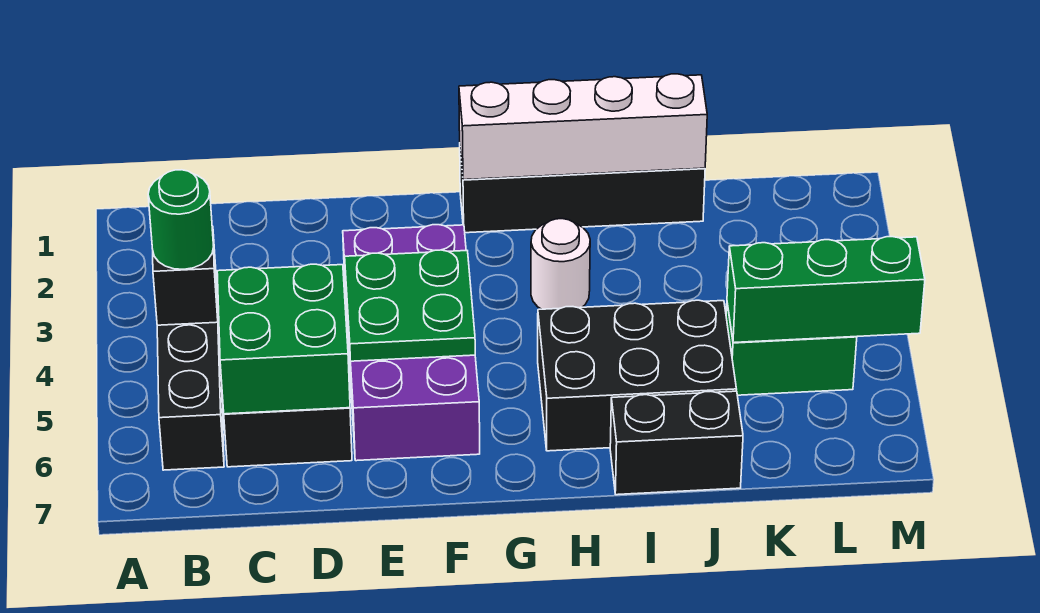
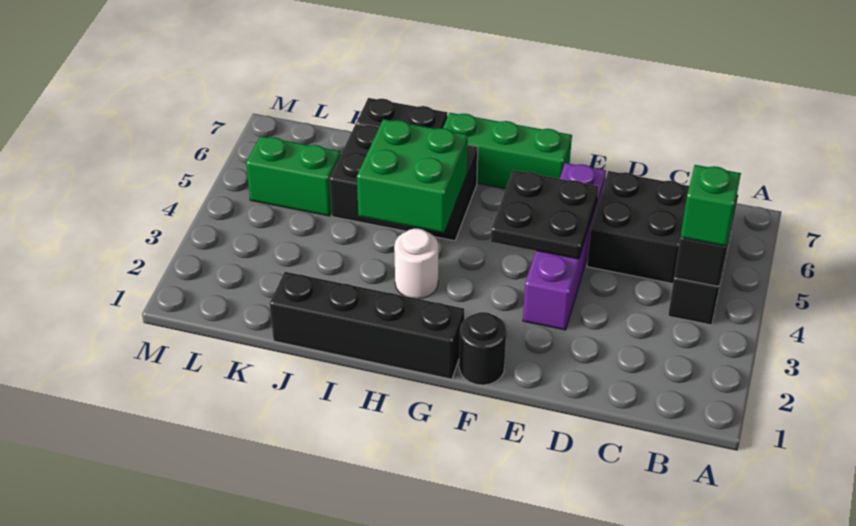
green round brick B4 level 3 -> green brick B4 level 3
green brick C5:D6 level 2 -> green brick H4:I5 level 2
purple brick E3:F6 level 1 -> purple brick E3:E6 level 1
green plate E4:F5 level 2 -> black plate E4:F5 level 2
none -> black round brick F1 level 1
white brick G1:J1 level 2 -> none
green brick K5:M5 level 2 -> green brick F7:H7 level 1

